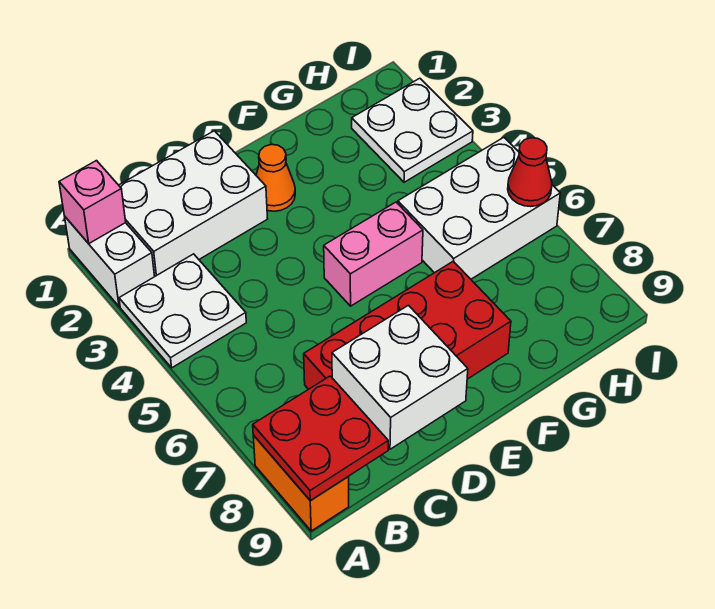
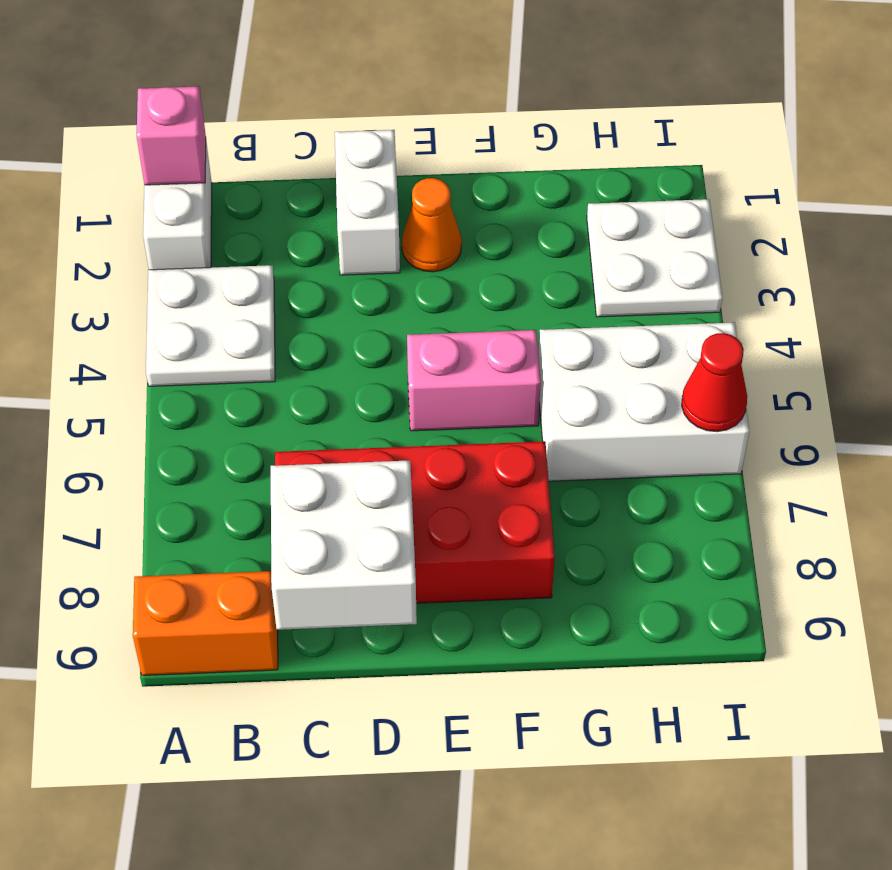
orange brick A8:A9 level 1 -> orange brick A9:B9 level 1
red plate A8:B9 level 2 -> none
white brick B1:D2 level 1 -> white brick D1:D2 level 1

